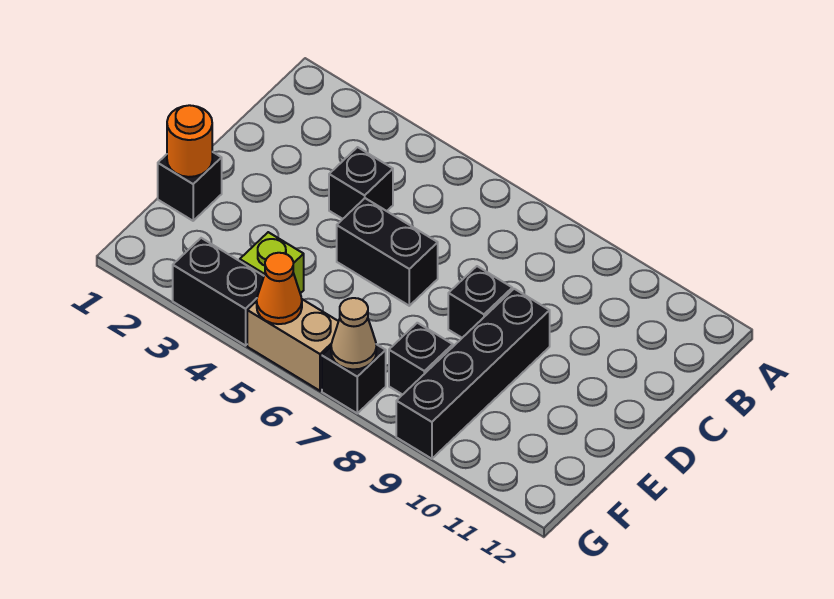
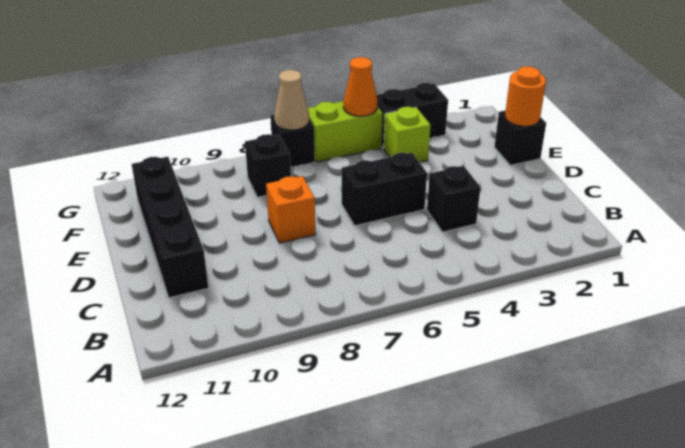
black brick D8 level 1 -> orange brick D8 level 1
black brick D9:G9 level 1 -> black brick C11:F11 level 1
tan brick G5:G6 level 1 -> lime brick G5:G6 level 1

